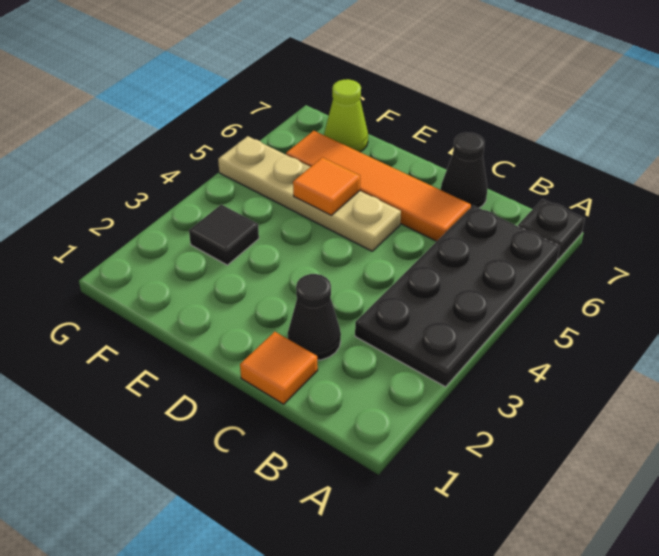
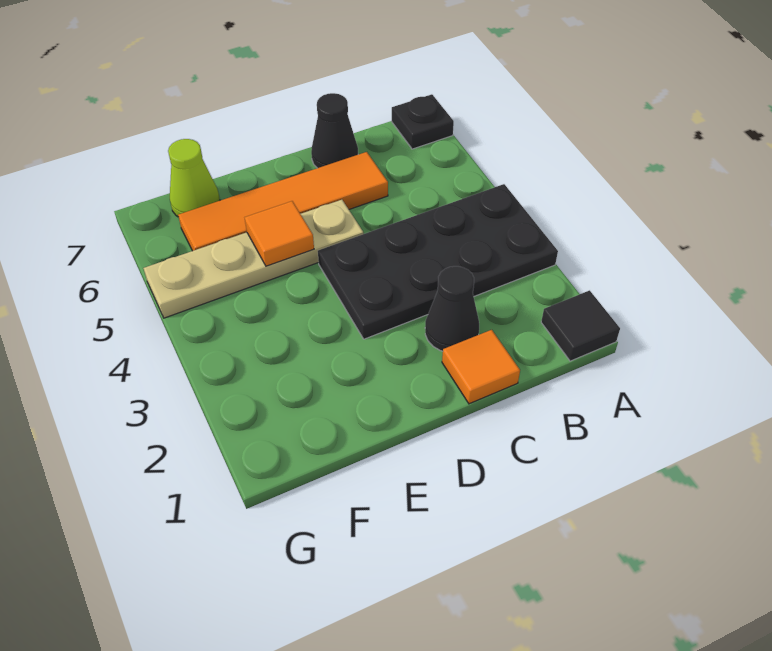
black plate A3:B6 level 1 -> black plate A3:D4 level 1
black tile F3 level 1 -> black tile A1 level 1

